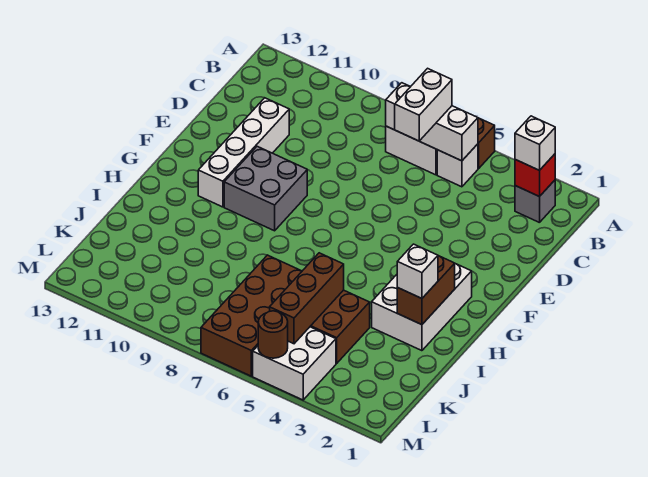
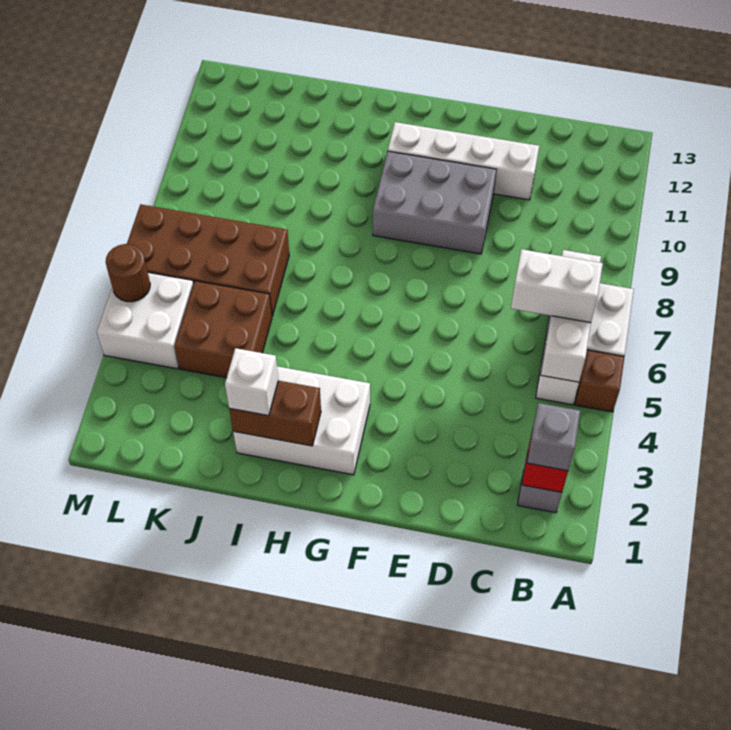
white brick B2 level 3 -> grey brick B2 level 3
grey brick F9:G10 level 1 -> grey brick E9:G10 level 1
brown brick J5:L5 level 2 -> none

